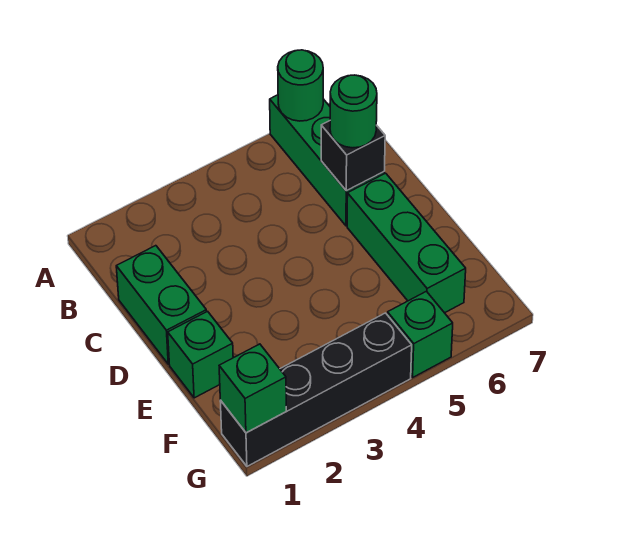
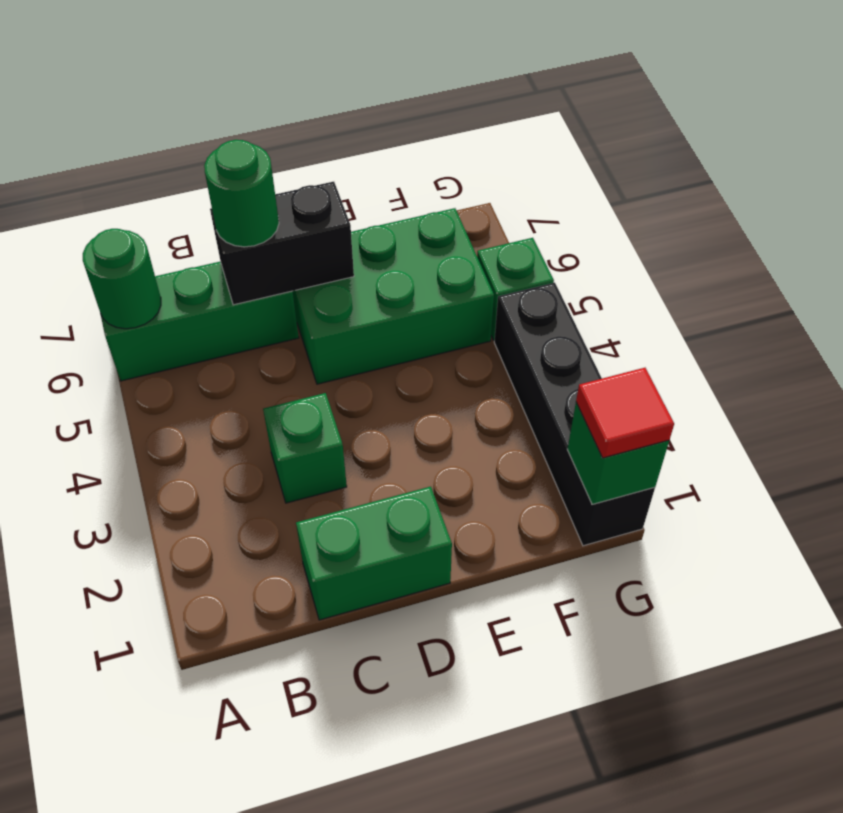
black brick C6 level 2 -> black brick C6:D6 level 2
green brick D6:F6 level 1 -> green brick D5:F6 level 1
green brick E1 level 1 -> green brick C3 level 1
none -> red tile G1 level 3

